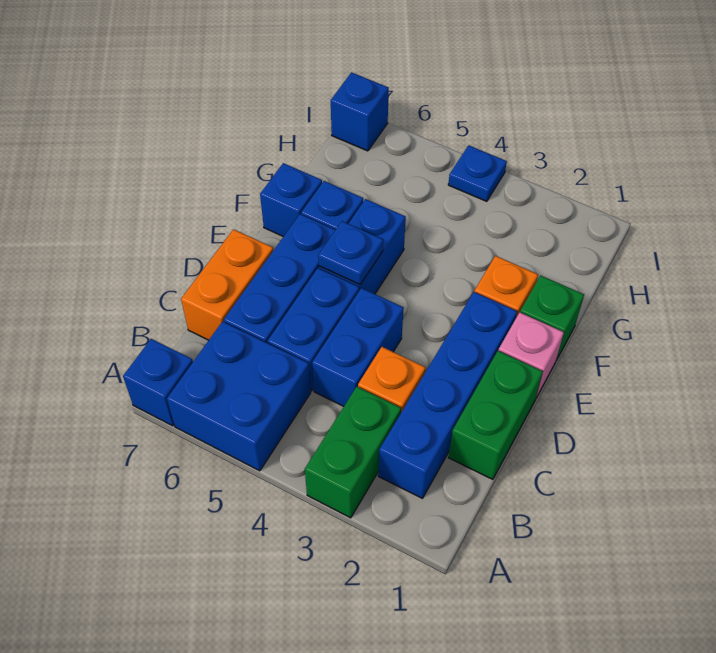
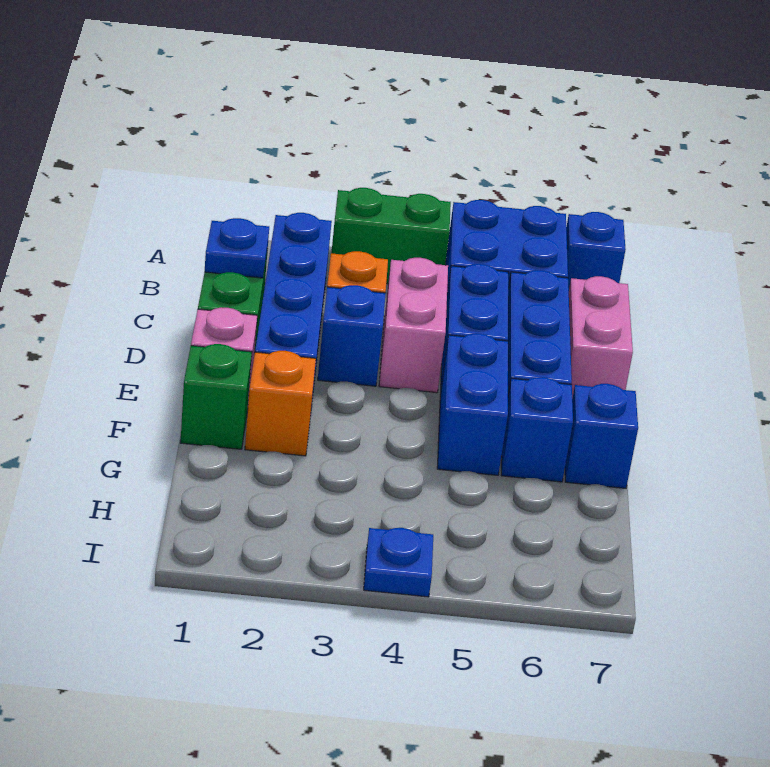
green brick A3:B3 level 1 -> green brick A3:A4 level 1
blue brick C4:D4 level 1 -> pink brick C4:D4 level 1
orange brick C7:D7 level 1 -> pink brick C7:D7 level 1
blue plate E5 level 2 -> blue plate C1 level 2
blue brick I7 level 1 -> blue brick D3 level 1

